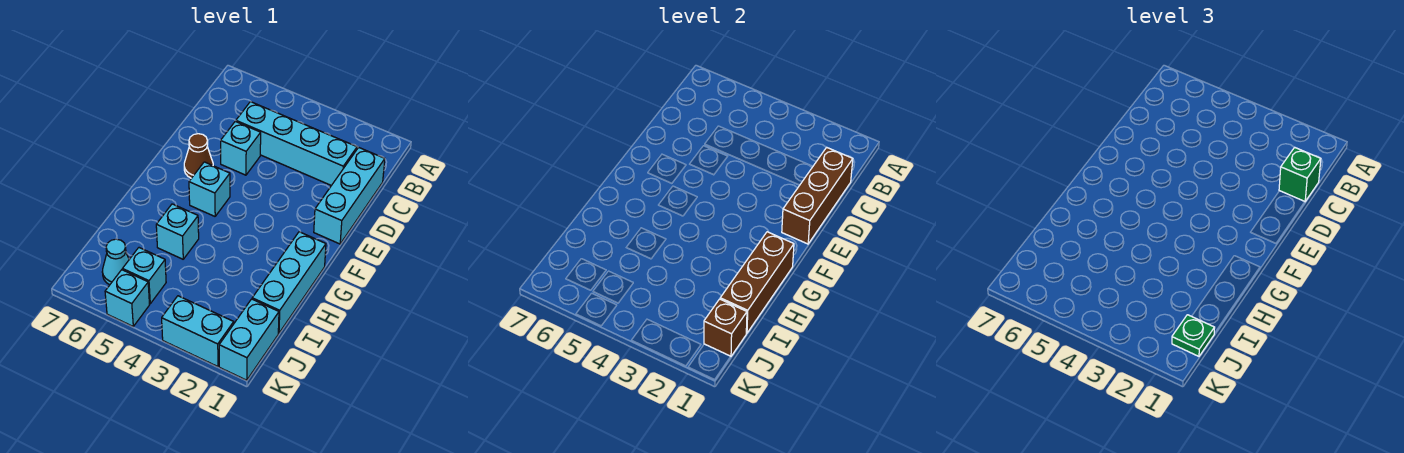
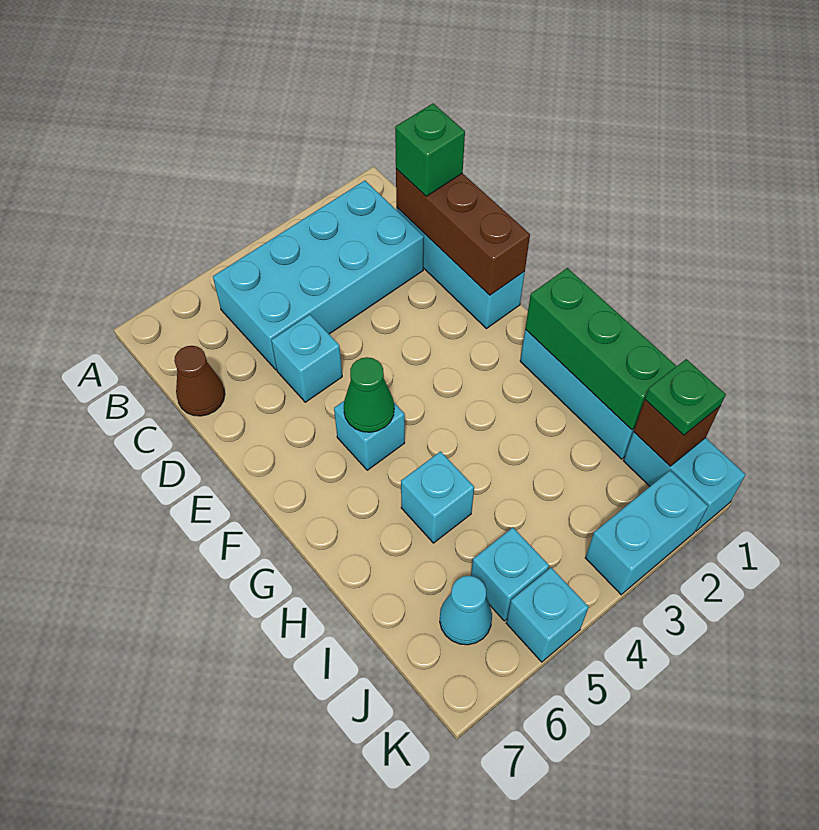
cyan brick C2:C5 level 1 -> cyan brick B2:C5 level 1
brown cone E6 level 1 -> brown cone C7 level 1
none -> green cone F5 level 2
brown brick G1:I1 level 2 -> green brick G1:I1 level 2

